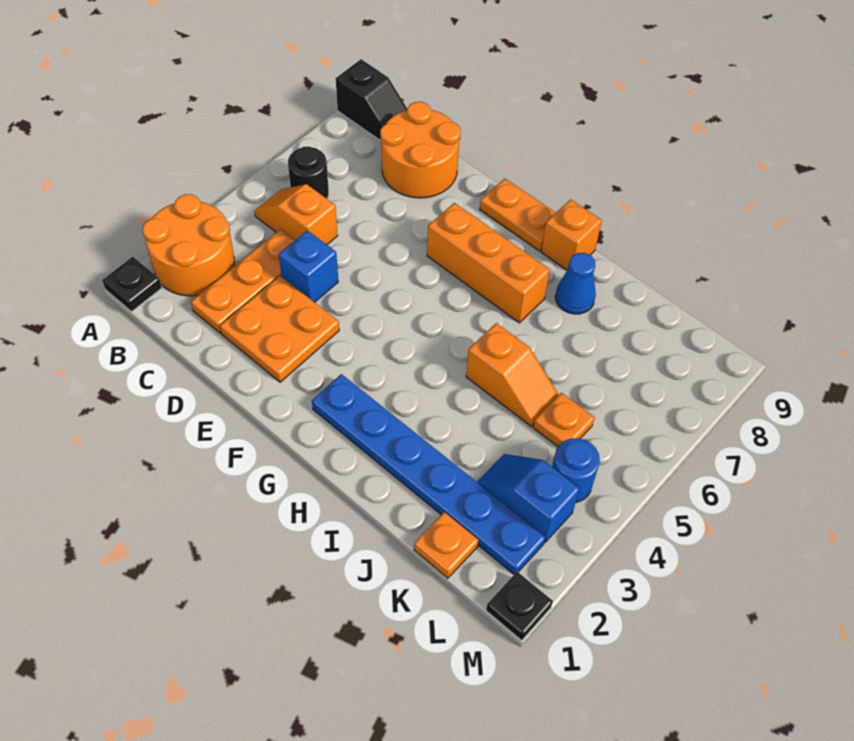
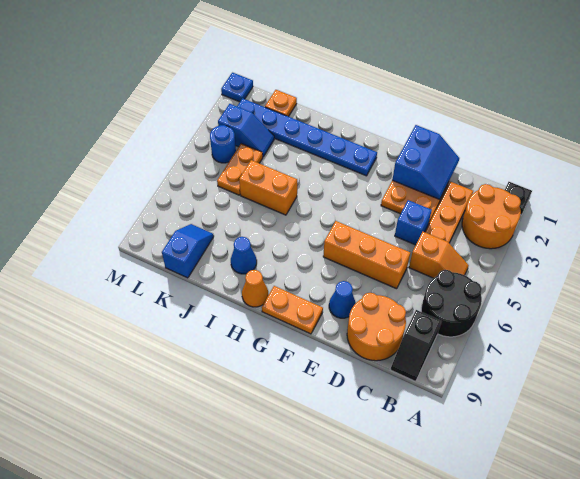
black slope A9:B9 level 1 top A -> black slope B8:B9 level 1 top 8
black round brick B6 level 1 -> black round brick A6:B7 level 1
none -> blue slope D1:E2 level 2 top E
none -> blue cone E8 level 1
orange brick F7:H7 level 1 -> orange brick D6:F6 level 1
orange brick H9 level 1 -> orange cone H9 level 1
orange slope I5:J5 level 1 top I -> orange brick I5:J5 level 1
orange plate K5 level 1 -> orange plate K4:K5 level 1
none -> blue slope K8:K9 level 1 top 9
black plate M1 level 1 -> blue plate M1 level 1

